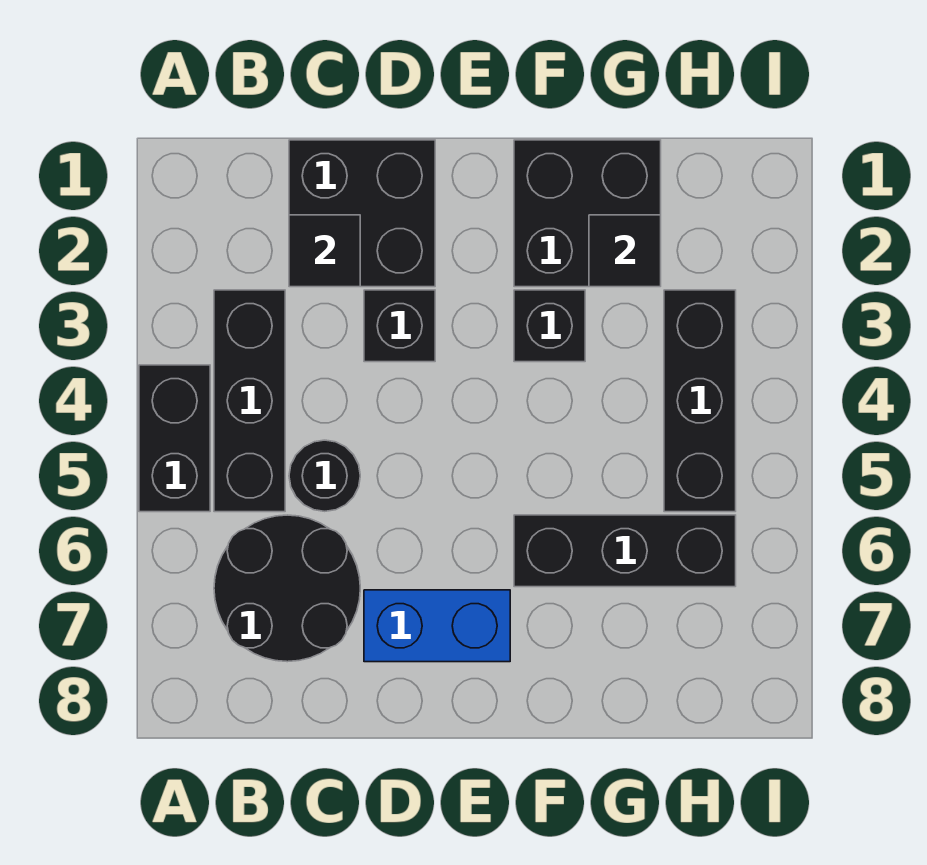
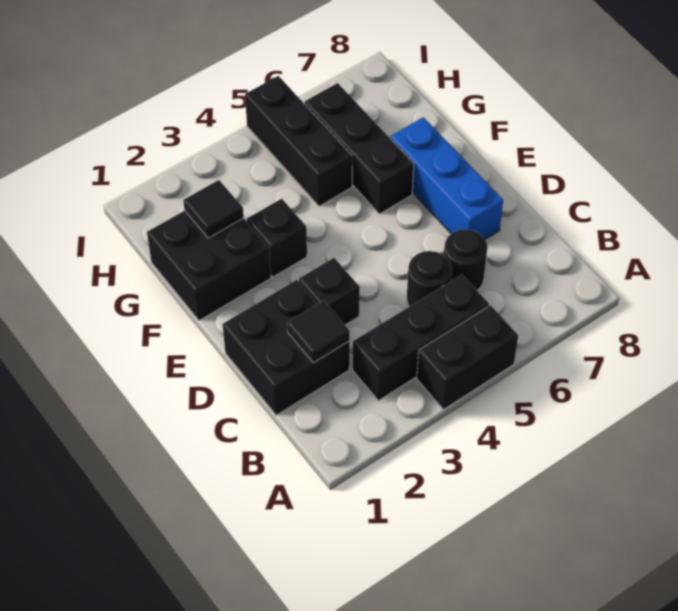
black round brick B6:C7 level 1 -> black round brick C6 level 1
blue brick D7:E7 level 1 -> blue brick D7:F7 level 1
black brick H3:H5 level 1 -> black brick G5:I5 level 1

